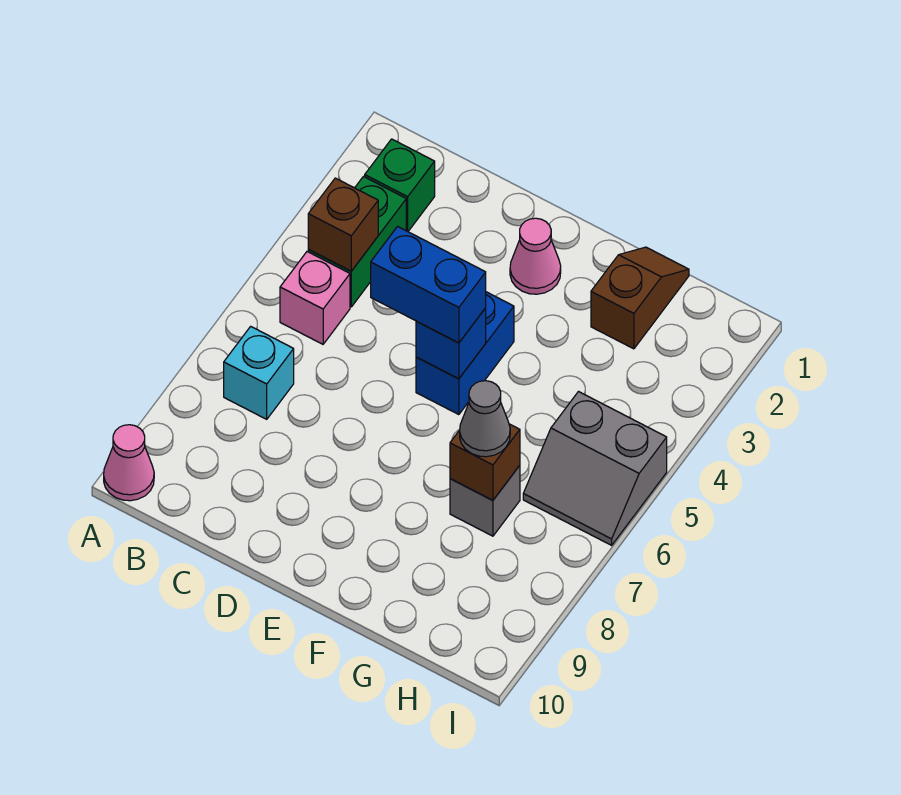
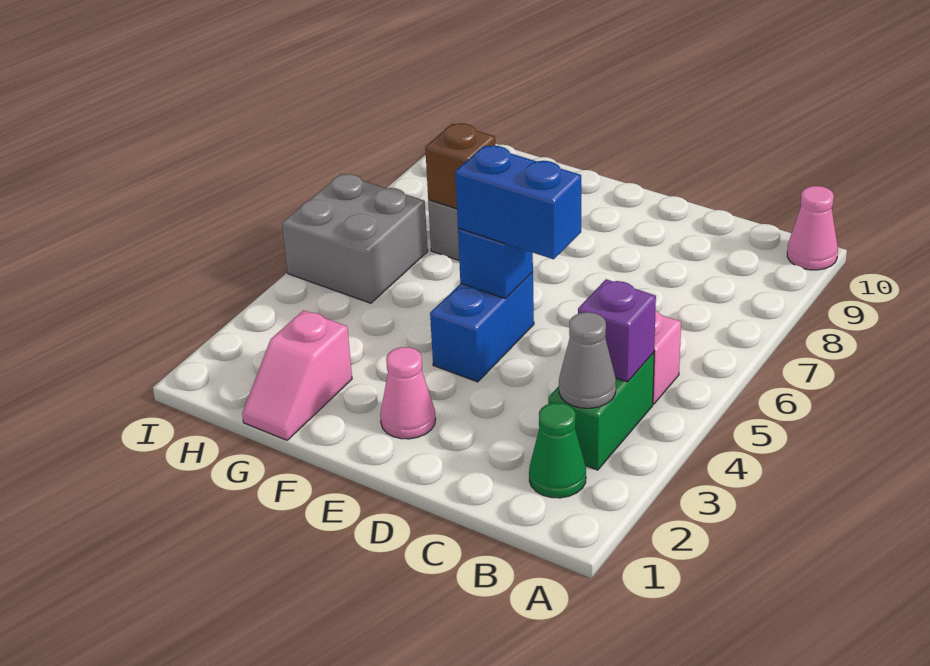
green brick B2 level 1 -> green cone B2 level 1
brown brick B4 level 2 -> purple brick B4 level 2
cyan brick B7 level 1 -> none
brown slope G1:G2 level 1 top 2 -> pink slope G1:G2 level 1 top 2
grey cone G7 level 3 -> grey cone B3 level 2
grey slope H5:I6 level 1 top 5 -> grey brick H5:I6 level 1

